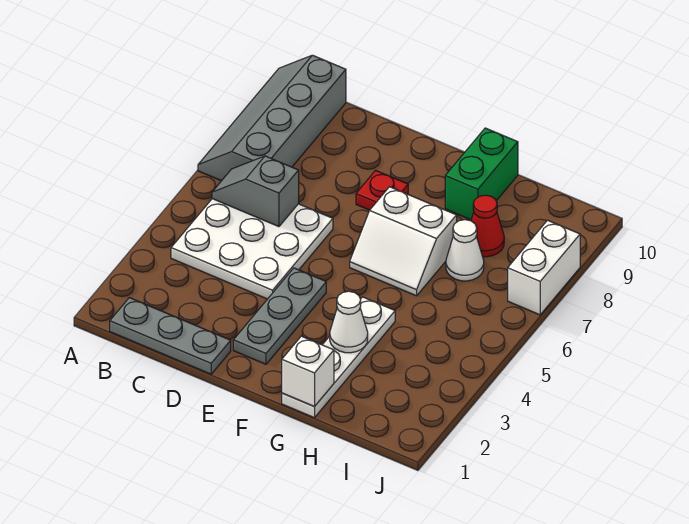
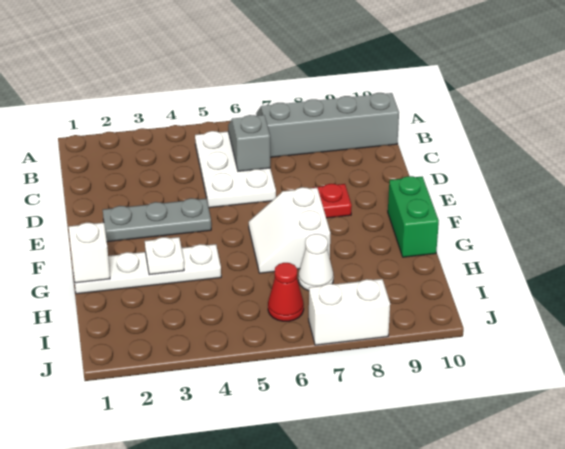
grey plate B1:D1 level 1 -> none
white plate B4:D6 level 1 -> white plate B5:D6 level 1
white cone G3 level 2 -> white plate G3 level 2
green brick G9:G10 level 1 -> green brick F10:G10 level 1
red cone H8 level 1 -> red cone I6 level 1

